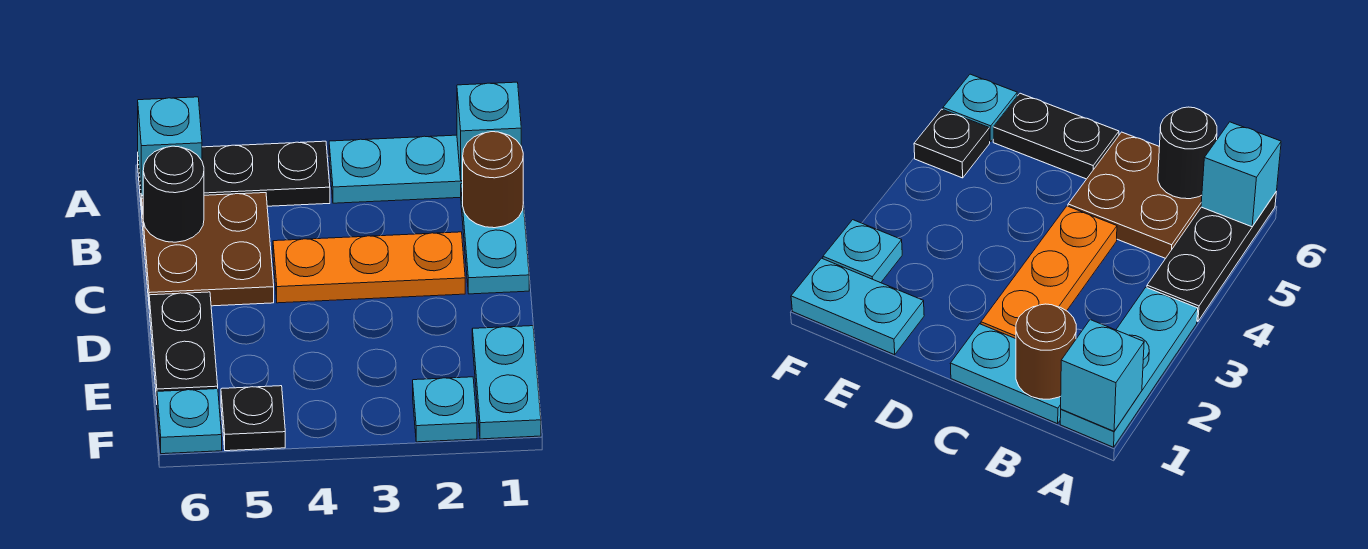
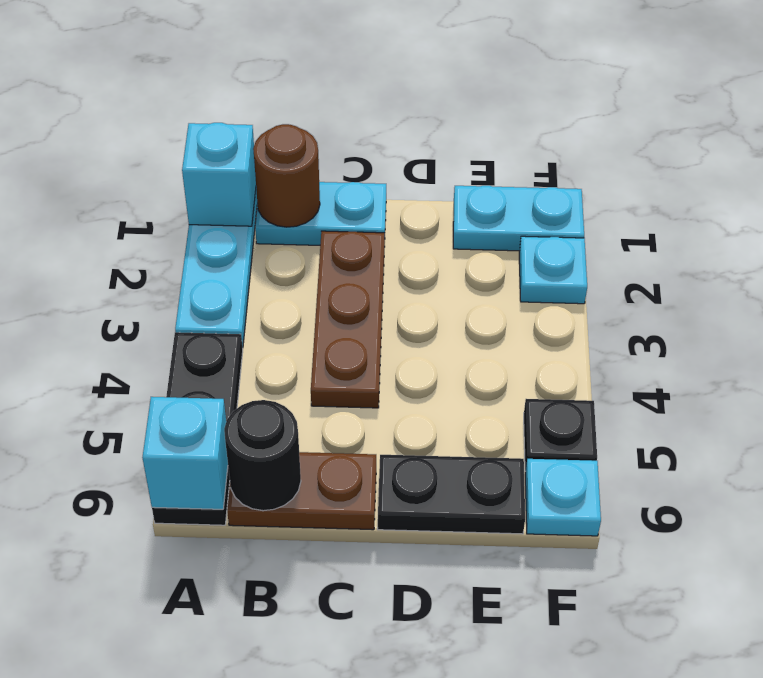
brown plate B5:C6 level 1 -> brown plate B6:C6 level 1
orange plate C2:C4 level 1 -> brown plate C2:C4 level 1

